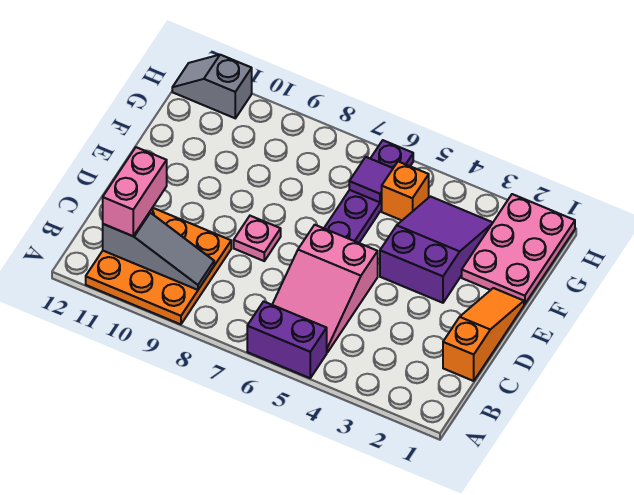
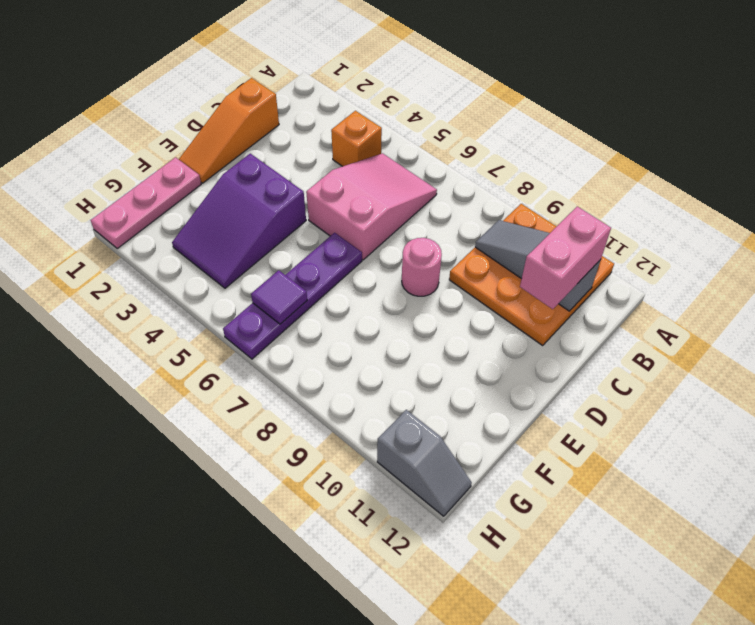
purple brick A5:A6 level 1 -> none
pink plate D8 level 1 -> pink round brick D8 level 1
pink plate F1:H2 level 1 -> pink plate F1:H1 level 1
orange brick G5 level 1 -> orange brick B4 level 1

